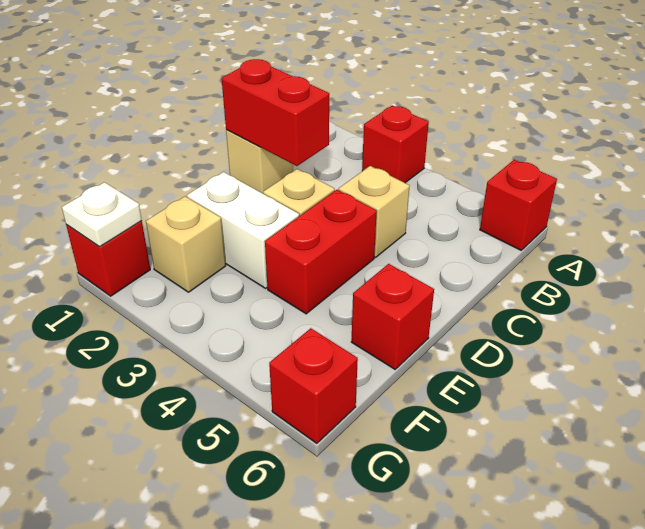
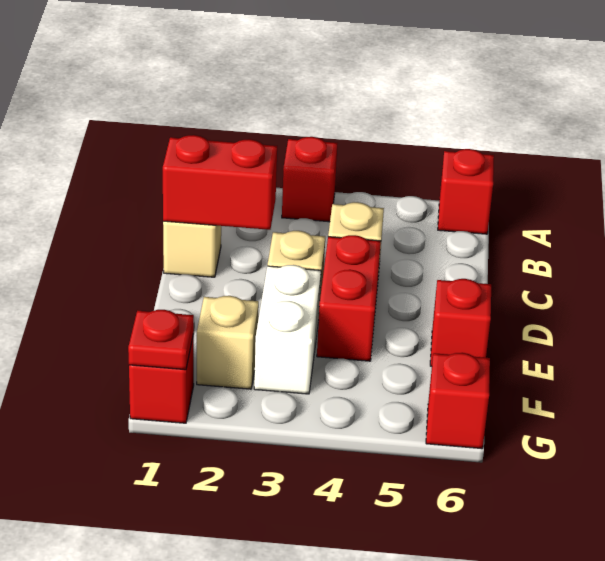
white brick E2:E3 level 1 -> white brick E3:F3 level 1
white plate G1 level 2 -> red plate G1 level 2

